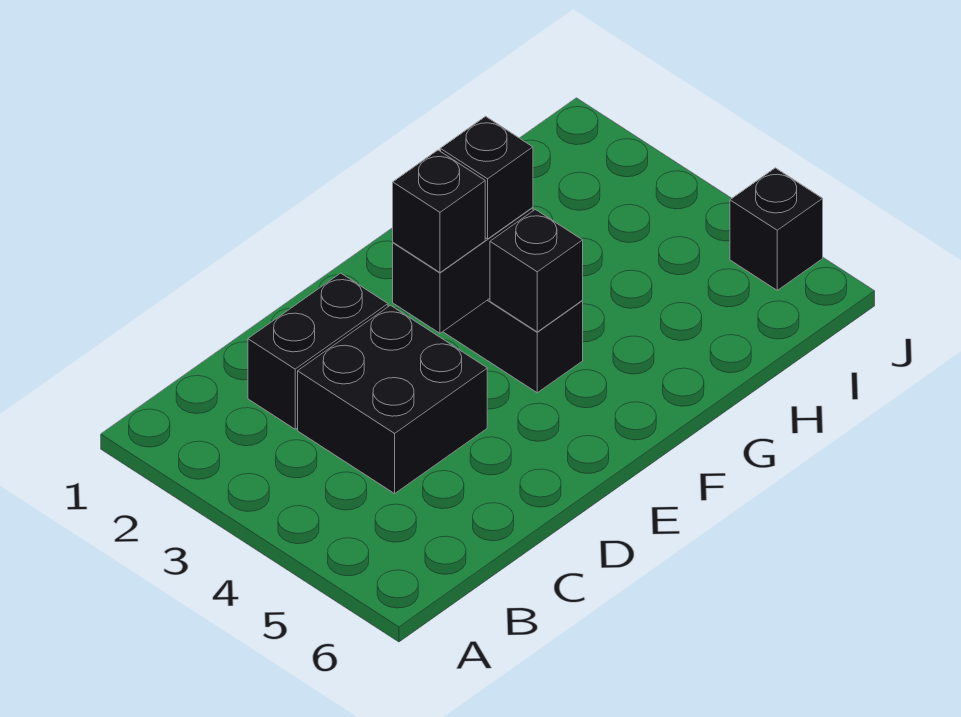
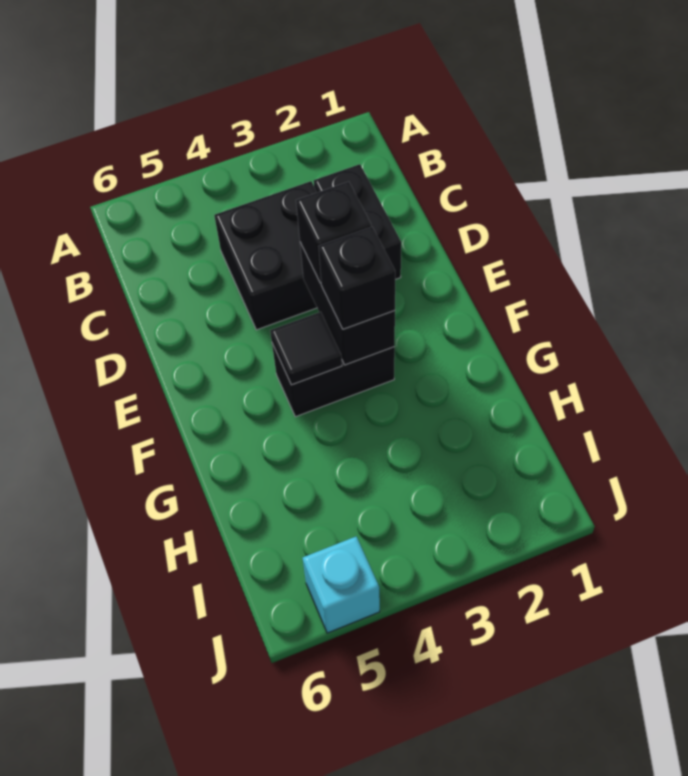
black brick F4 level 2 -> black tile F4 level 2
black brick J5 level 1 -> cyan brick J5 level 1

